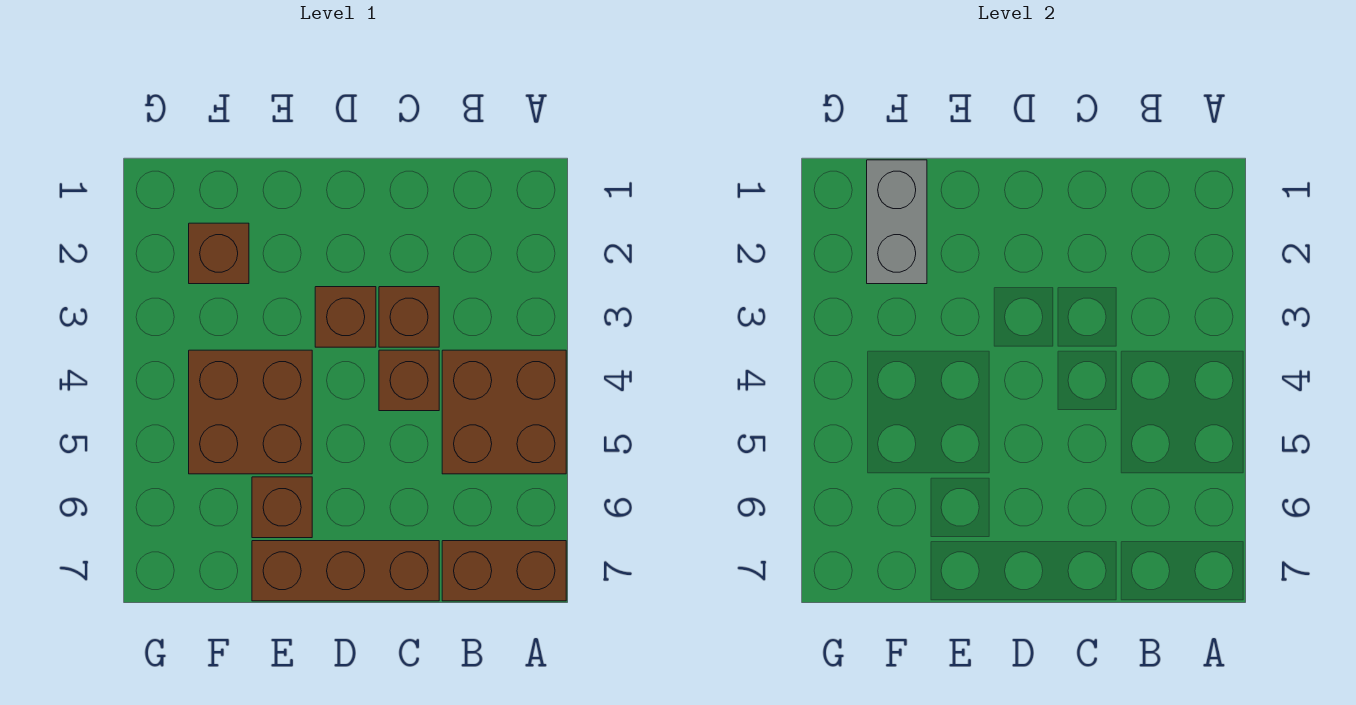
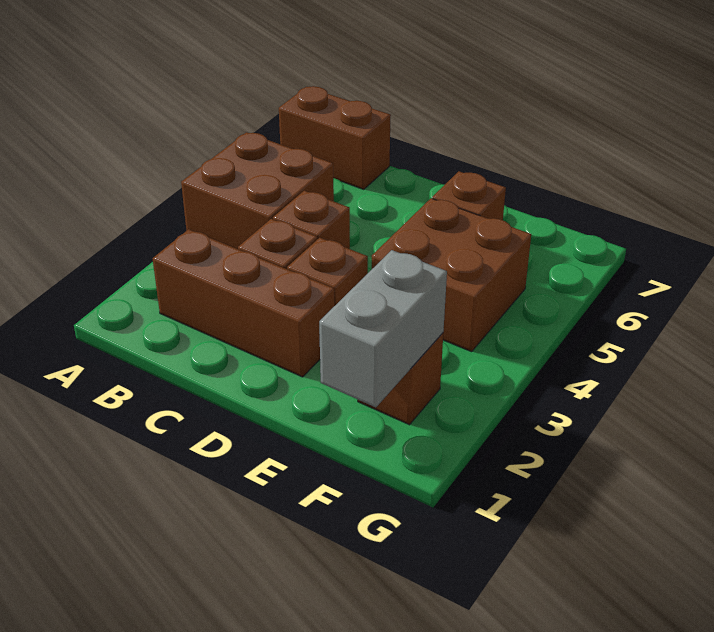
brown brick C7:E7 level 1 -> brown brick B2:D2 level 1

